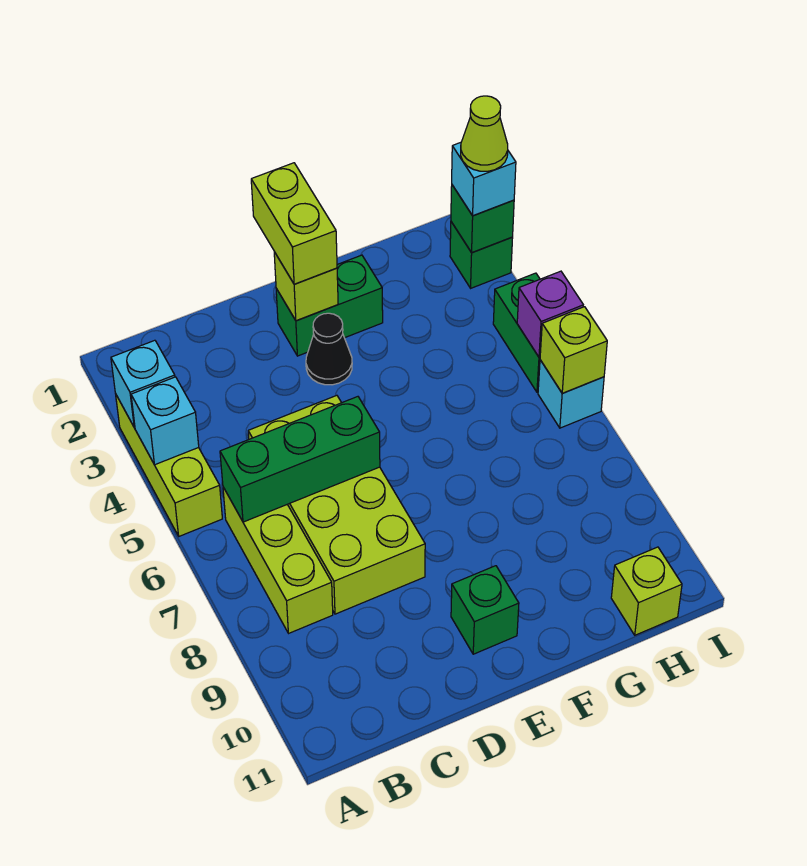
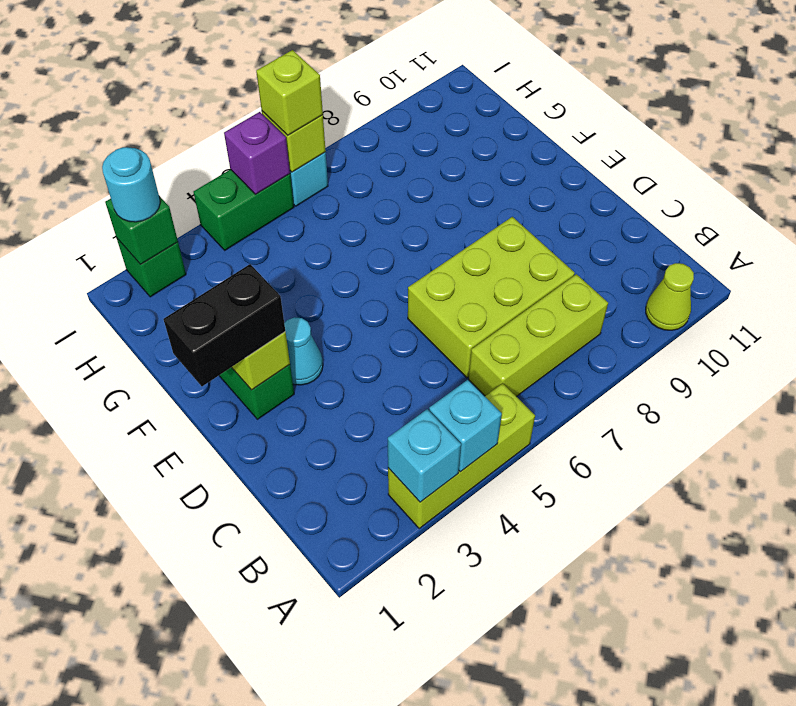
green brick B6:D6 level 2 -> none
lime brick C5:D8 level 1 -> lime brick C6:D8 level 1
lime brick E1:E2 level 3 -> black brick E1:E2 level 3
black cone E3 level 1 -> cyan cone E3 level 1
green brick E10 level 1 -> none
lime brick H11 level 1 -> lime brick I6 level 3
cyan brick I2 level 3 -> cyan round brick I2 level 3
lime cone I2 level 4 -> lime cone A10 level 1

